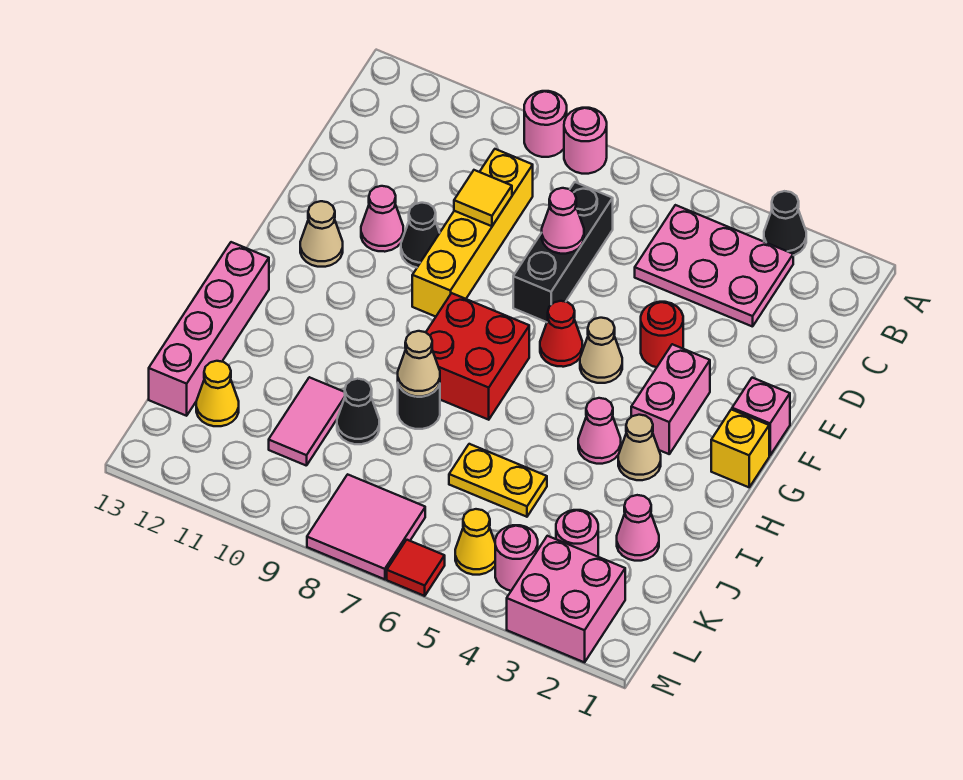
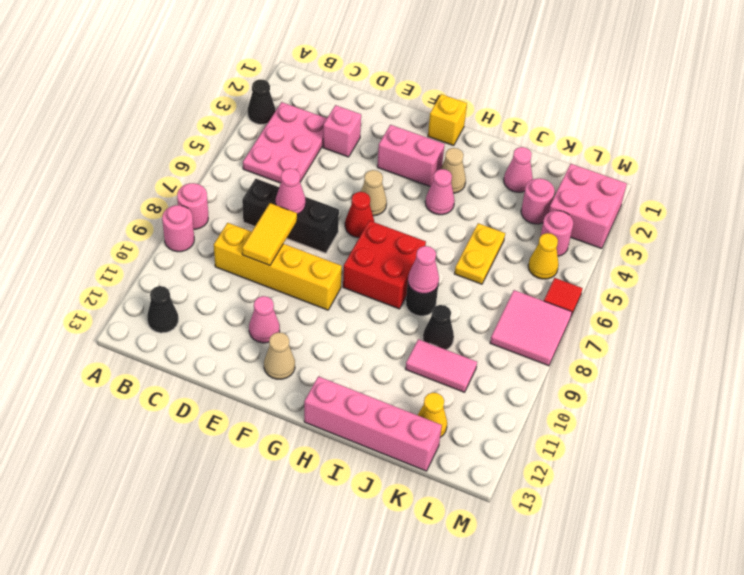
yellow tile D9 level 2 -> yellow tile D8:D9 level 2
red round brick E4 level 1 -> none
black cone E10 level 1 -> black cone B12 level 1
pink brick F1 level 1 -> pink brick D3 level 1
tan cone I8 level 2 -> pink cone I8 level 2

